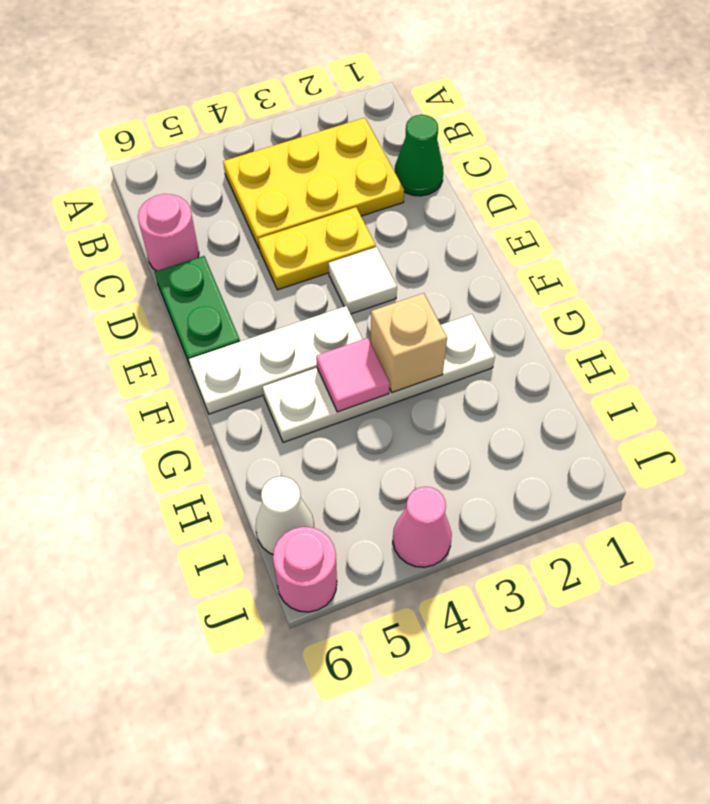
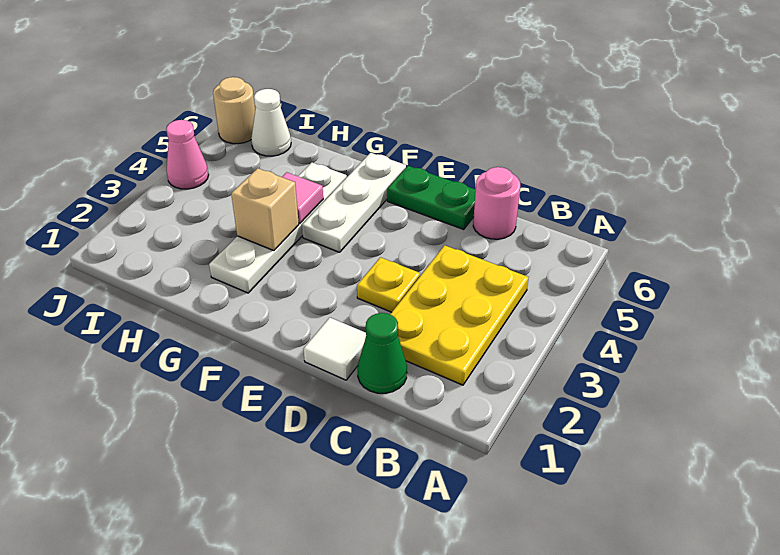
yellow plate D3:D4 level 1 -> yellow plate D3 level 1
white tile E3 level 1 -> white tile D1 level 1
pink round brick J6 level 1 -> tan round brick J6 level 1

